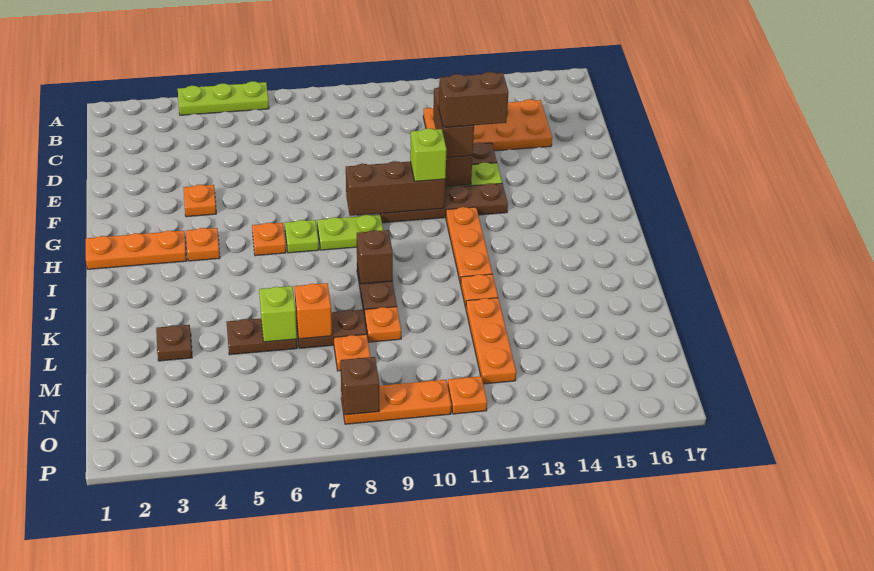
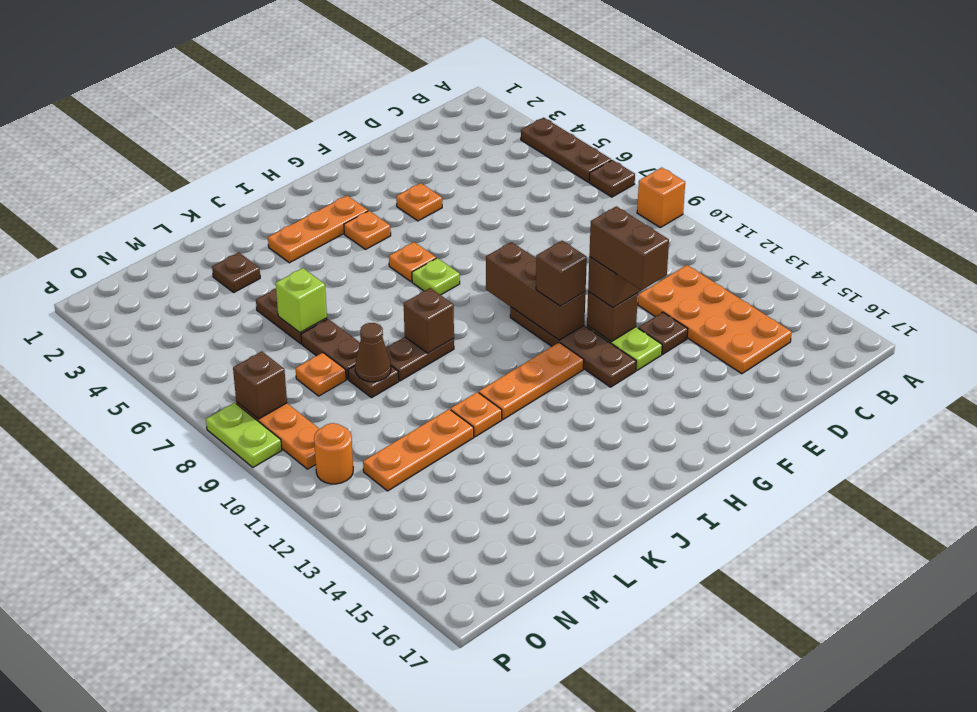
lime plate A4:A6 level 1 -> brown plate A4:A6 level 1
none -> brown plate A7 level 1
lime brick G11 level 3 -> brown brick G11 level 3
orange plate H1:H3 level 1 -> orange plate H3:J3 level 1
lime plate H8:H9 level 1 -> lime plate P8:P9 level 1
orange brick L7 level 2 -> orange brick A9 level 1
orange plate L9 level 1 -> brown plate L9 level 1
none -> brown cone L9 level 2
orange plate O11 level 1 -> orange round brick O11 level 1

